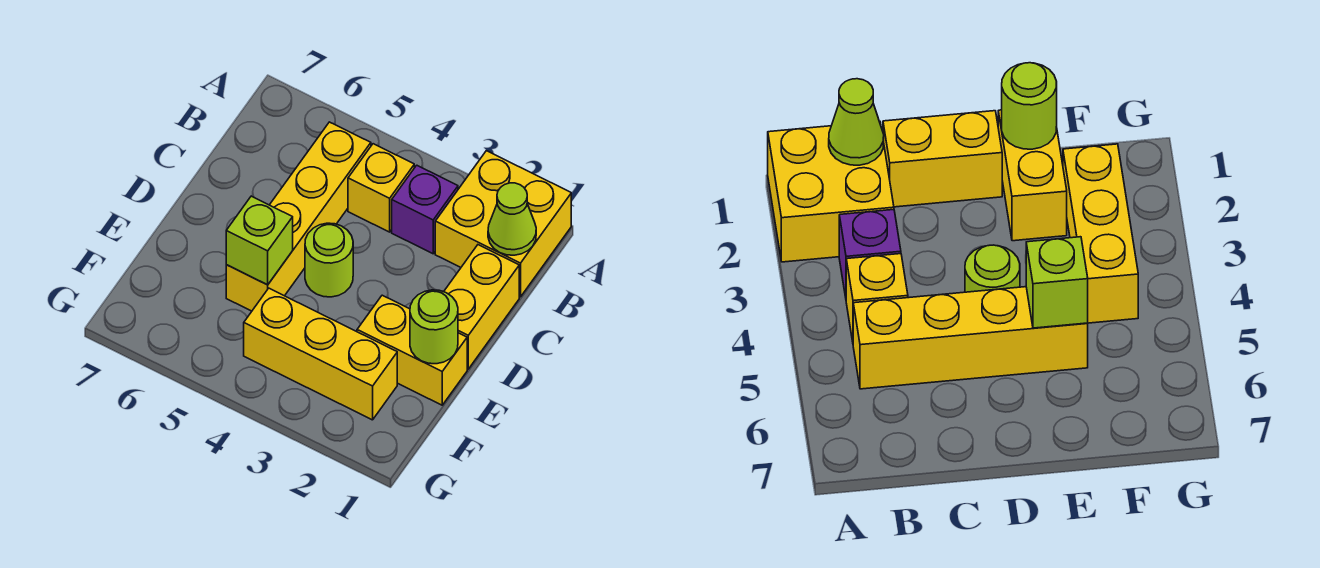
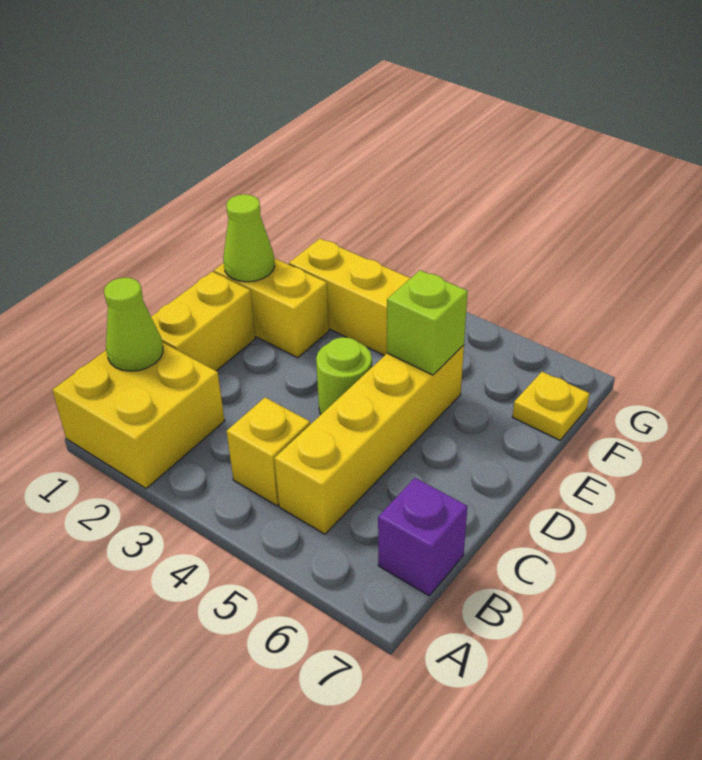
purple brick B3 level 1 -> purple brick B7 level 1
lime round brick E1 level 2 -> lime cone E1 level 2
none -> yellow plate F7 level 1

